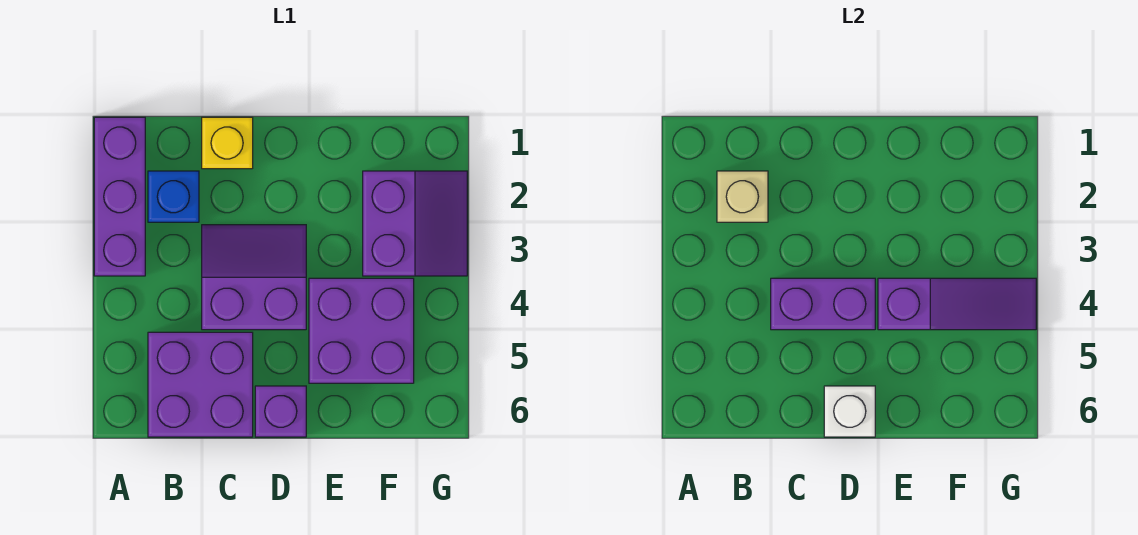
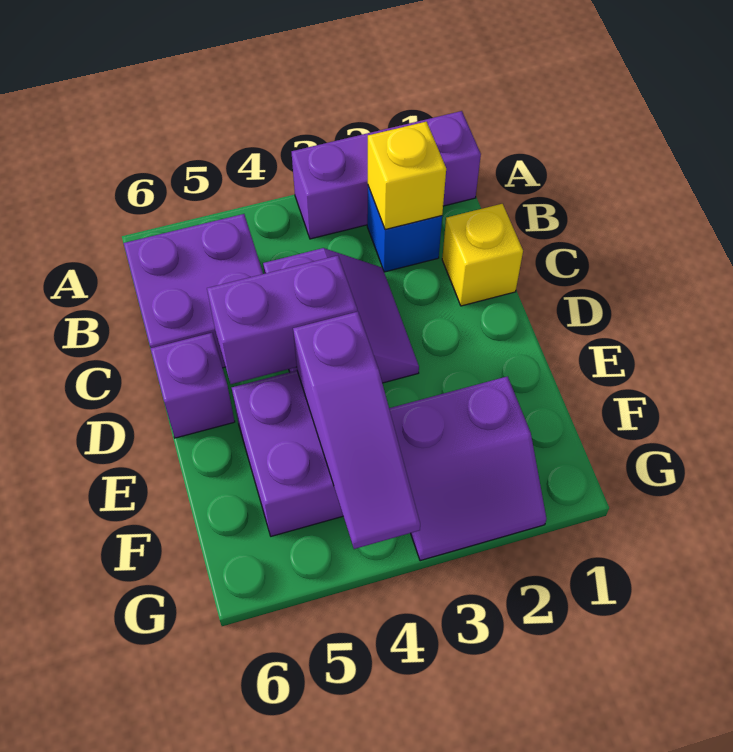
tan brick B2 level 2 -> yellow brick B2 level 2
purple brick C4:D4 level 2 -> purple brick D4:D5 level 2
white brick D6 level 2 -> none

